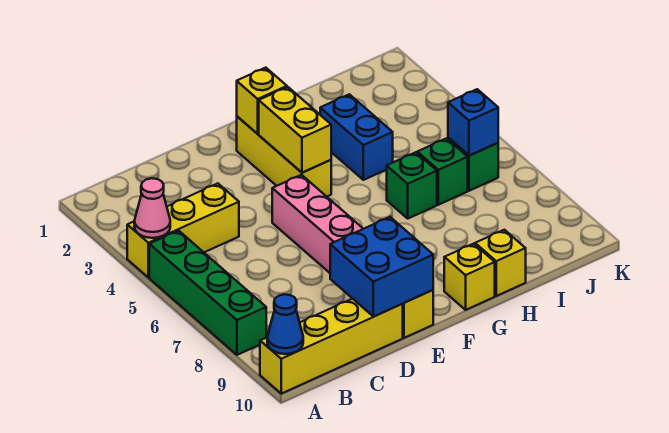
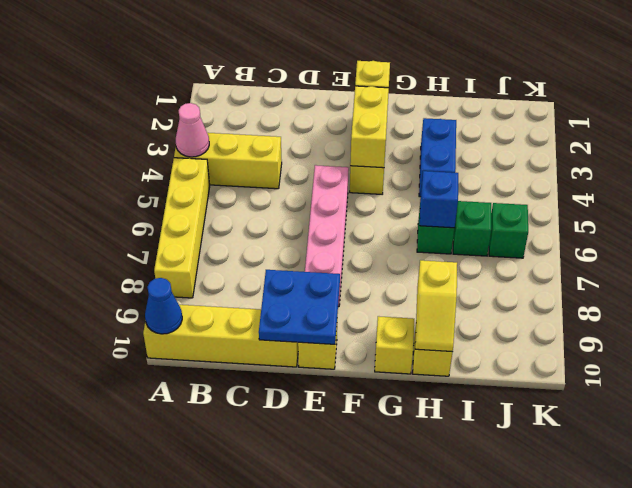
green brick A5:A8 level 1 -> yellow brick A5:A8 level 1
blue brick D9:E10 level 2 -> blue plate D9:E10 level 2
none -> yellow slope H9:H10 level 2 top 9
blue brick J6 level 2 -> blue brick H6 level 2

